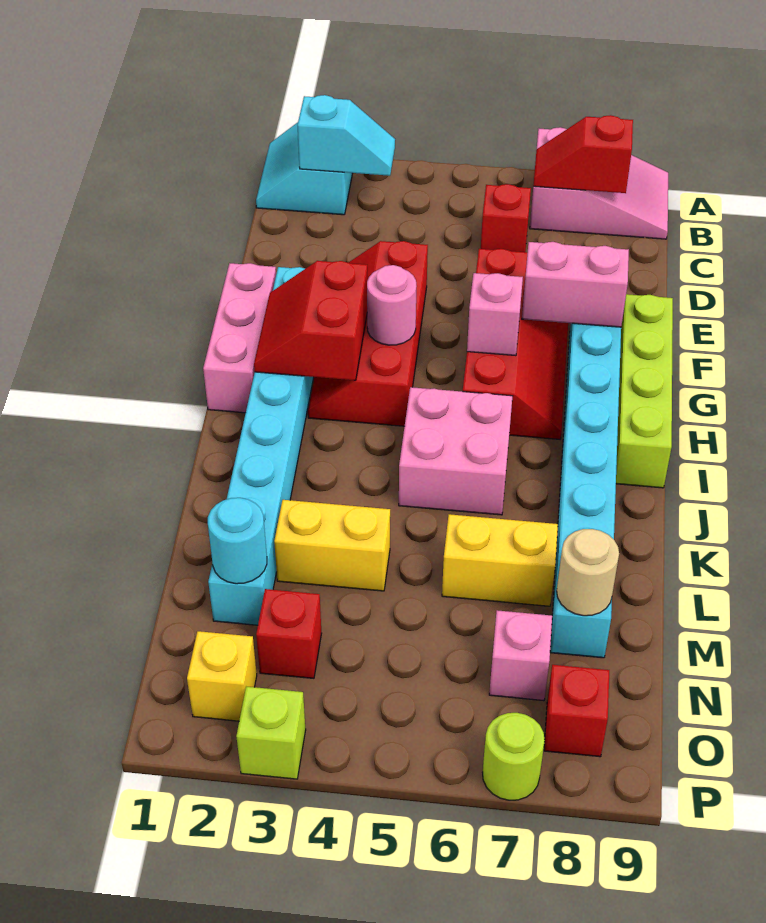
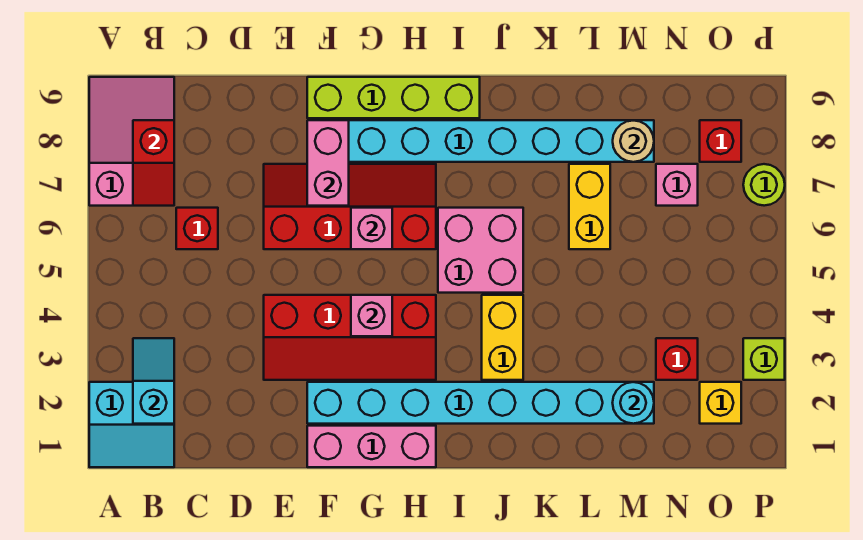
red slope G2:H3 level 2 top 3 -> none
pink round brick G4 level 2 -> pink brick G4 level 2
yellow brick L3:L4 level 1 -> yellow brick J3:J4 level 1

